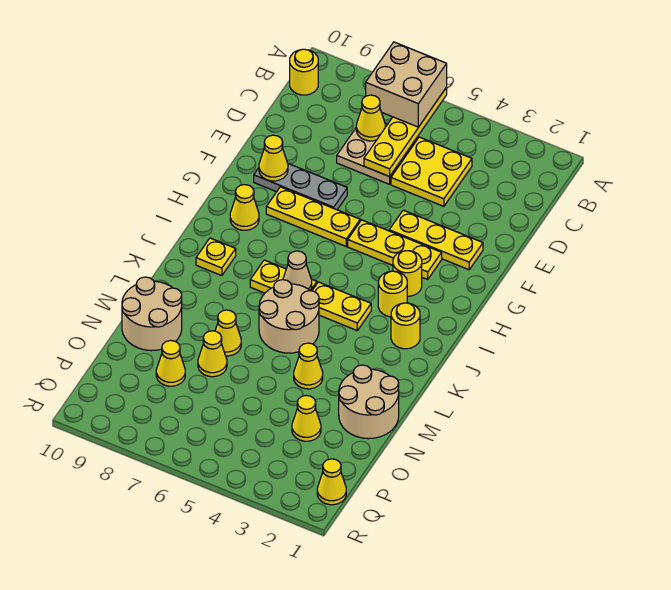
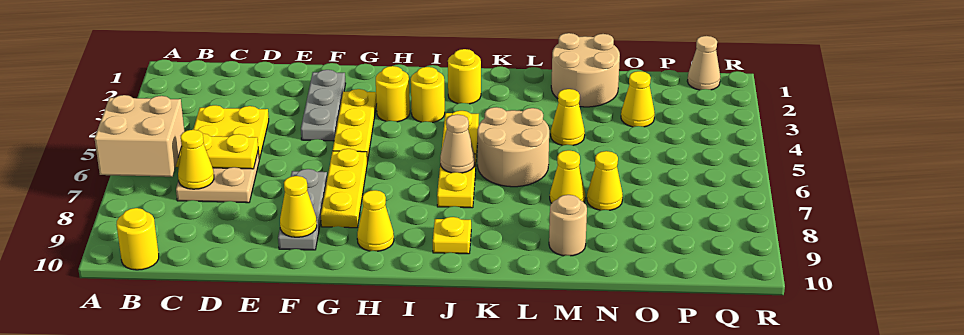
yellow plate F2:F4 level 1 -> grey plate F2:F4 level 1
tan round brick M9:N10 level 1 -> tan round brick M9 level 1
yellow cone O8 level 1 -> none
yellow cone Q1 level 1 -> tan cone Q1 level 1

